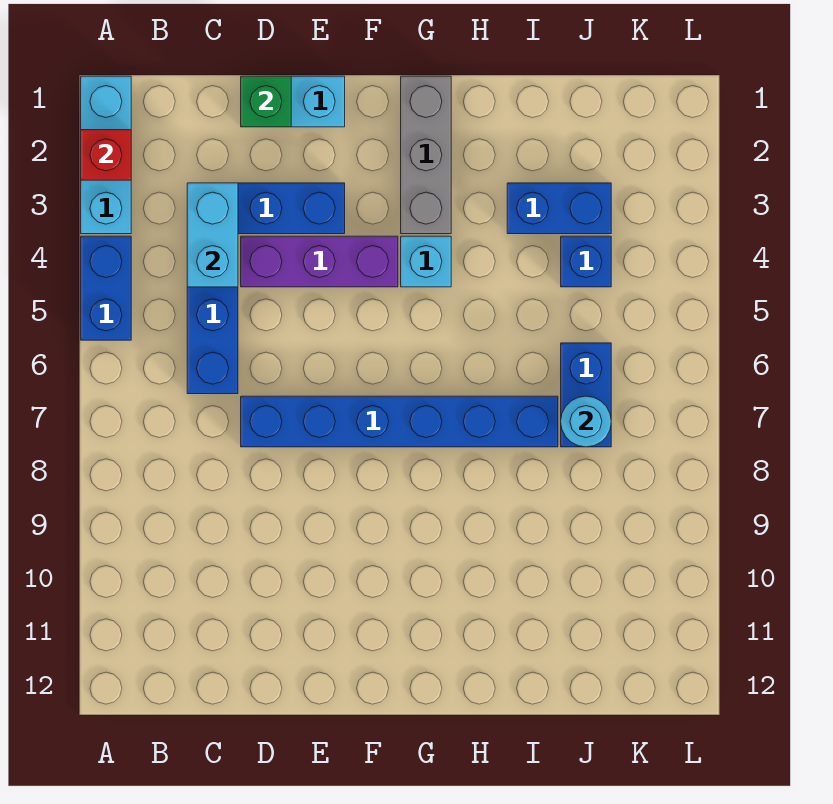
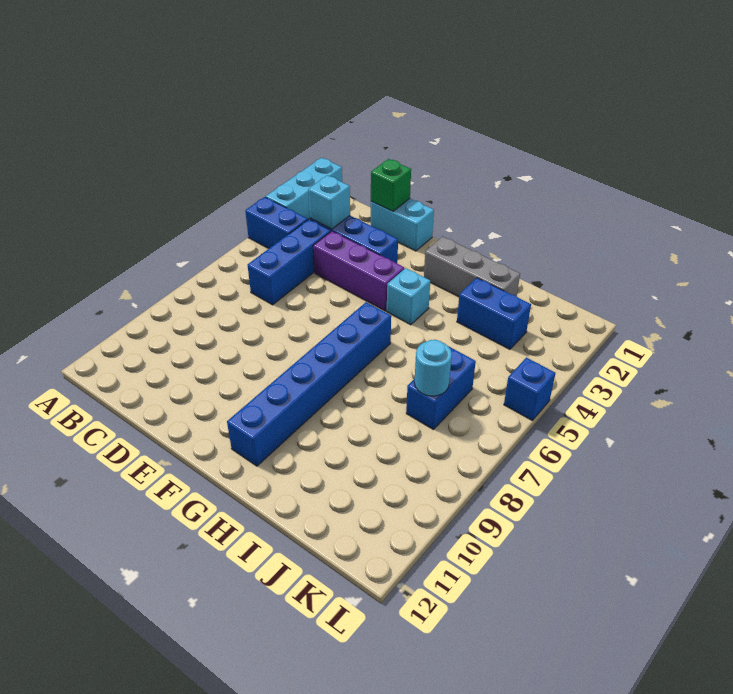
red brick A2 level 2 -> none
blue brick A4:A5 level 1 -> blue brick A4:B4 level 1
cyan brick C3:C4 level 2 -> cyan brick C3 level 2
blue brick D7:I7 level 1 -> blue brick G6:G11 level 1
grey brick G1:G3 level 1 -> grey brick G2:I2 level 1
blue brick J4 level 1 -> blue brick L5 level 1

